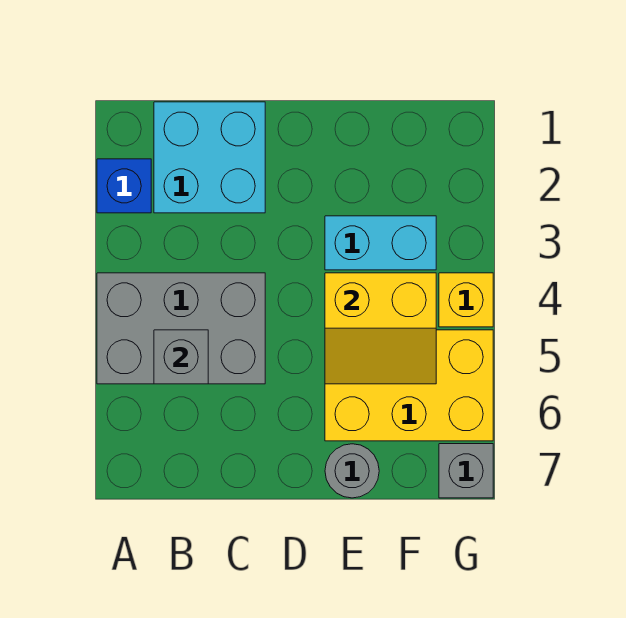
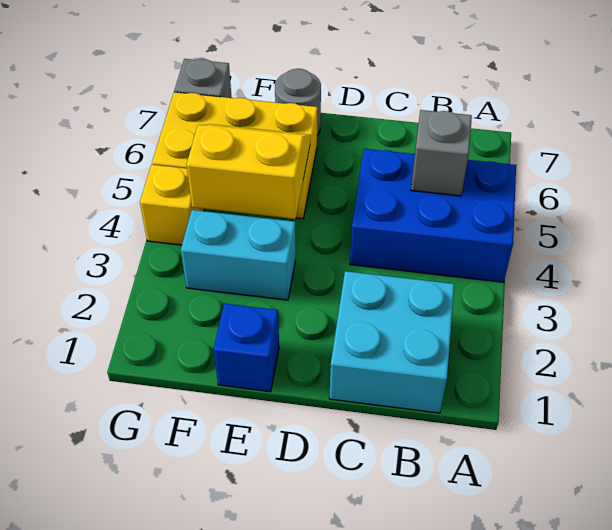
blue brick A2 level 1 -> blue brick E1 level 1
grey brick A4:C5 level 1 -> blue brick A4:C5 level 1

